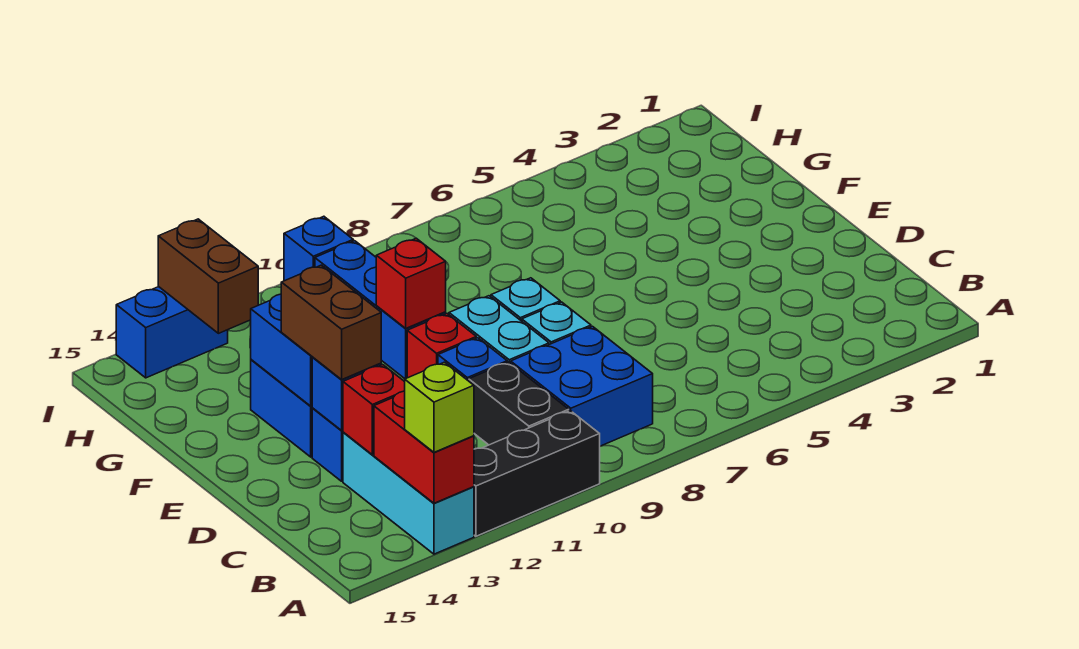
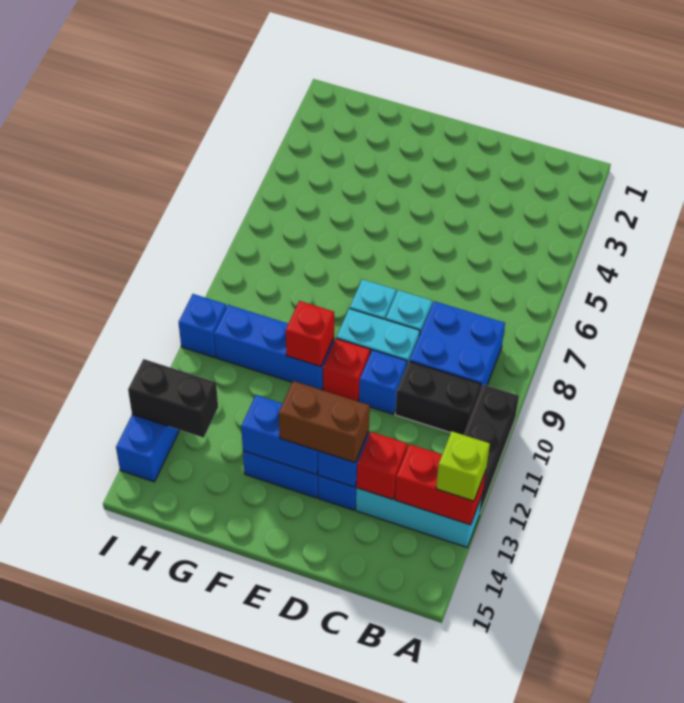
brown brick H13:I13 level 2 -> black brick H13:I13 level 2

